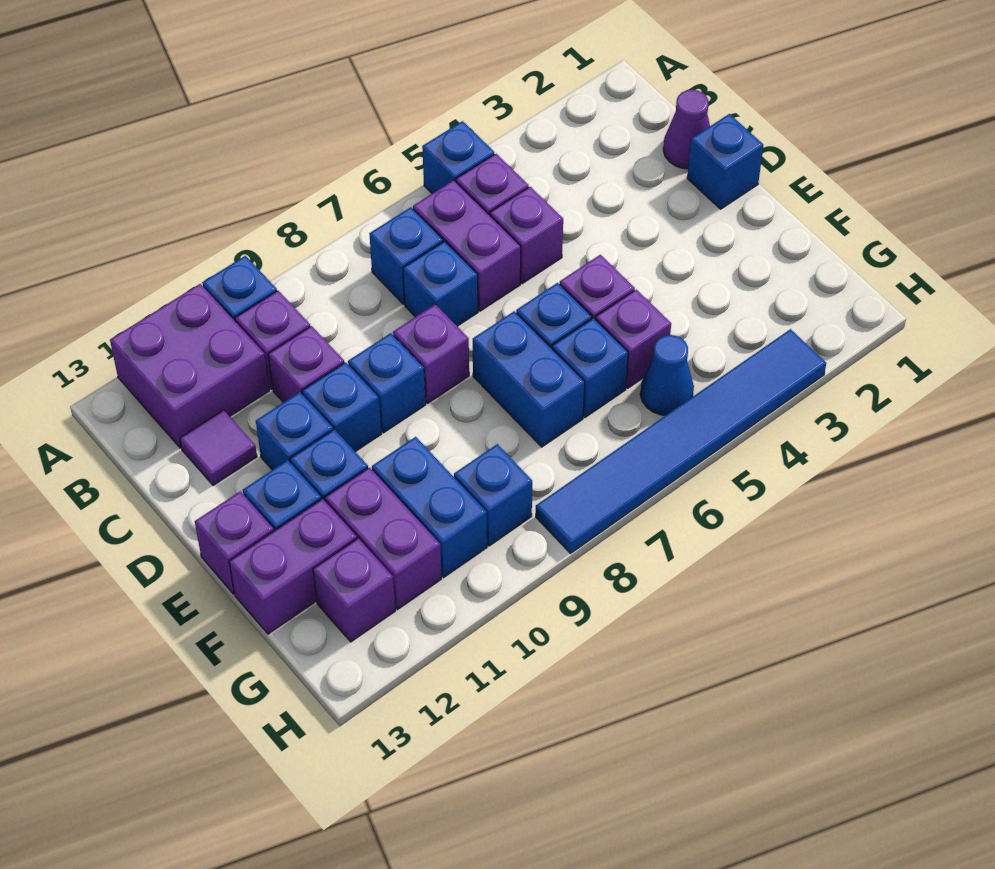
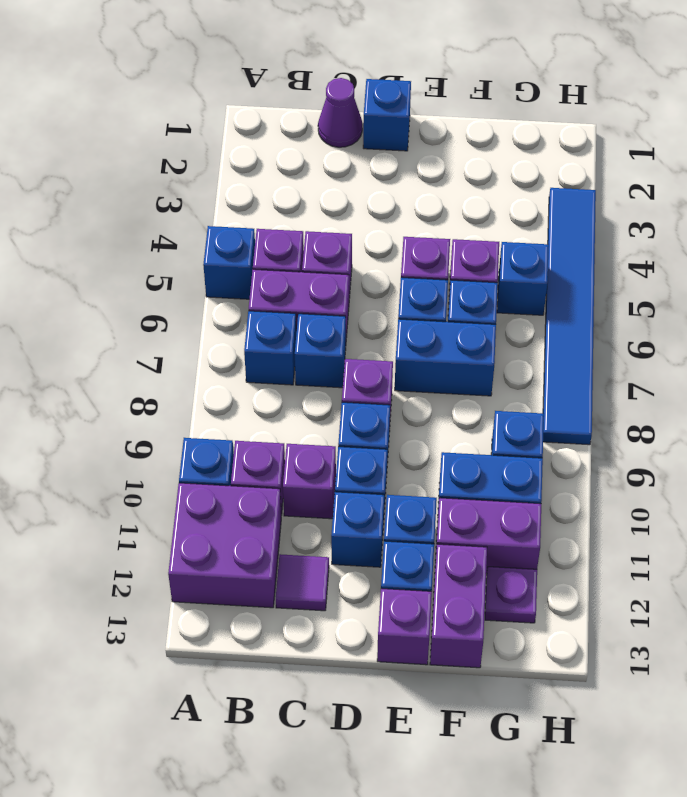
blue cone G5 level 1 -> blue brick G5 level 1
purple brick G12 level 1 -> purple plate G12 level 1

